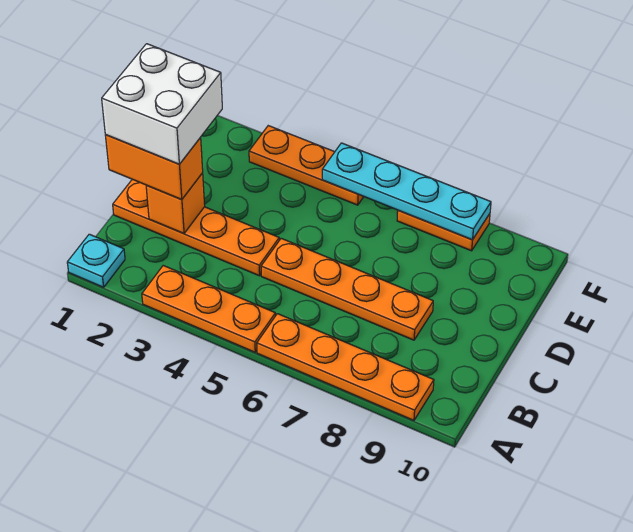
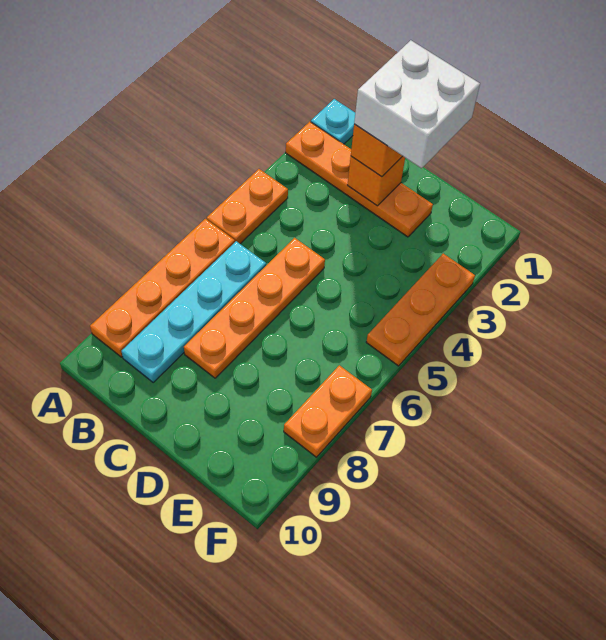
orange plate A3:A5 level 1 -> orange plate A4:A5 level 1
orange plate C1:C4 level 1 -> orange plate A2:D2 level 1
cyan plate F5:F8 level 2 -> cyan plate B6:B9 level 1

